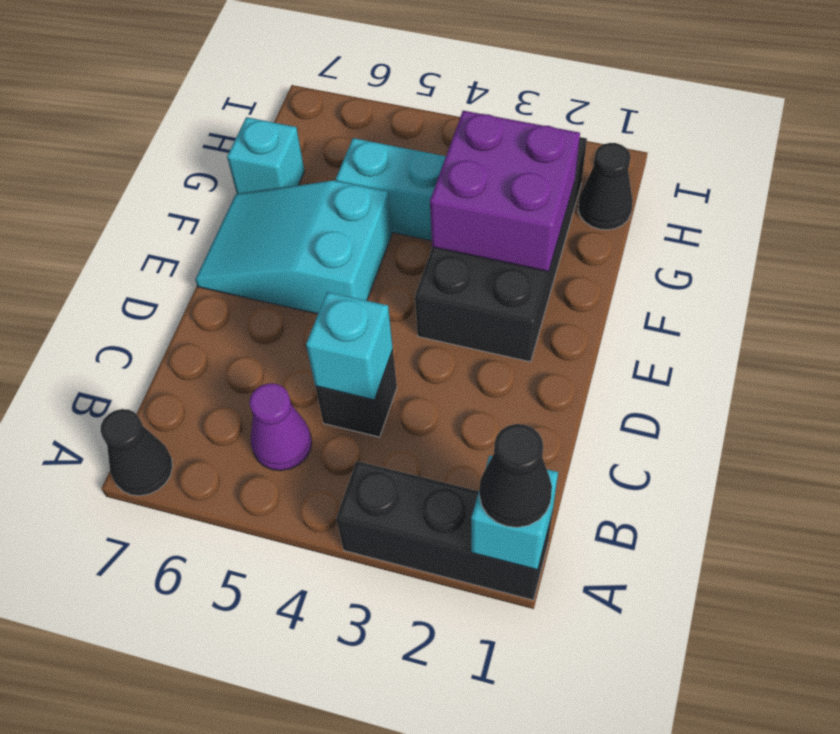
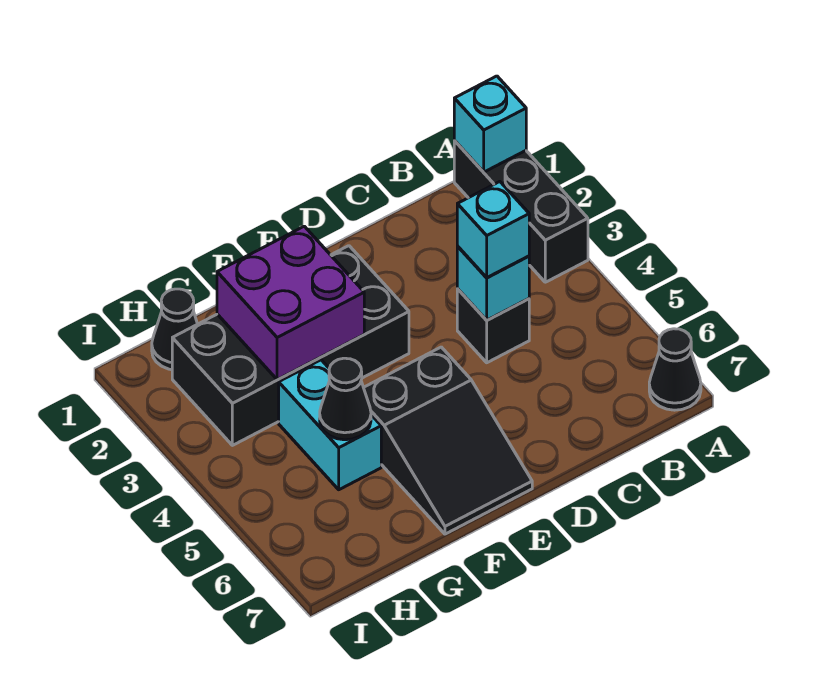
black cone A1 level 3 -> black cone G5 level 2
purple cone B5 level 1 -> none
cyan slope E5:F7 level 1 top 5 -> black slope E5:F7 level 1 top 5
cyan brick G7 level 1 -> cyan brick C4 level 3

